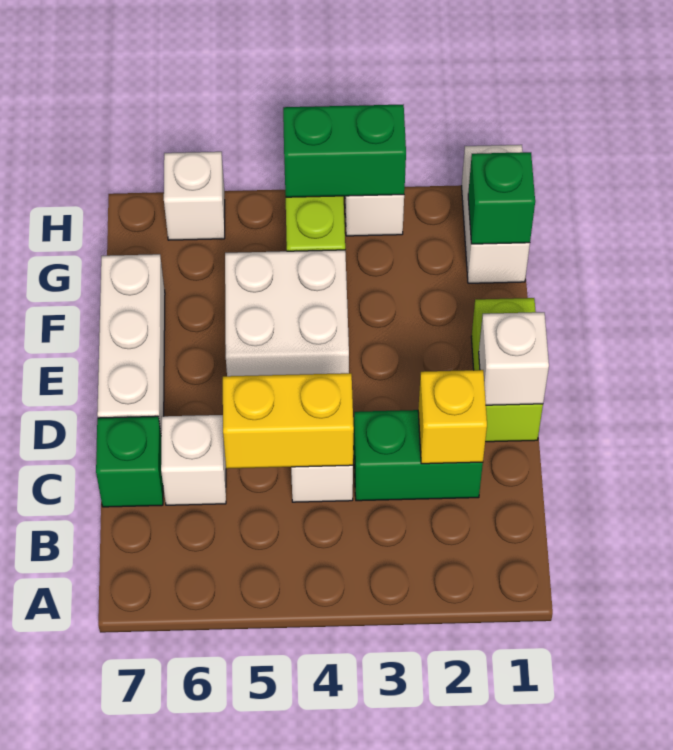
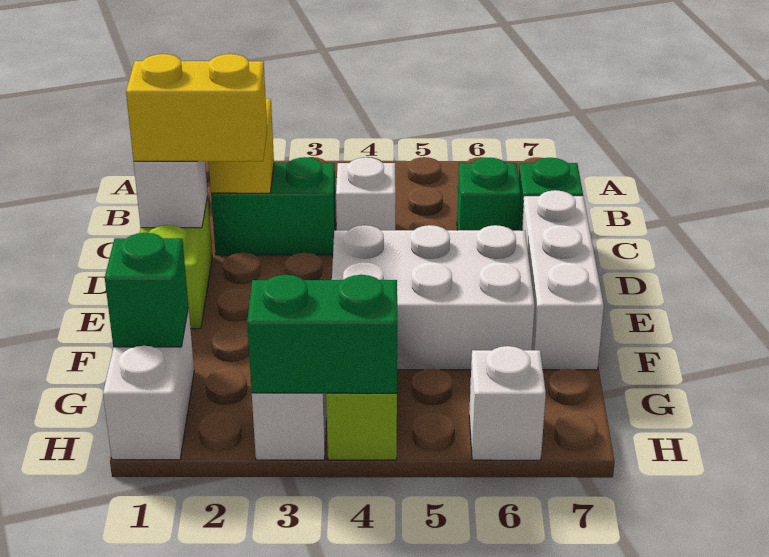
yellow brick C4:C5 level 2 -> yellow brick D1:D2 level 3
white brick C6 level 1 -> green brick C6 level 1
white brick E4:F5 level 1 -> white brick E4:F6 level 1

